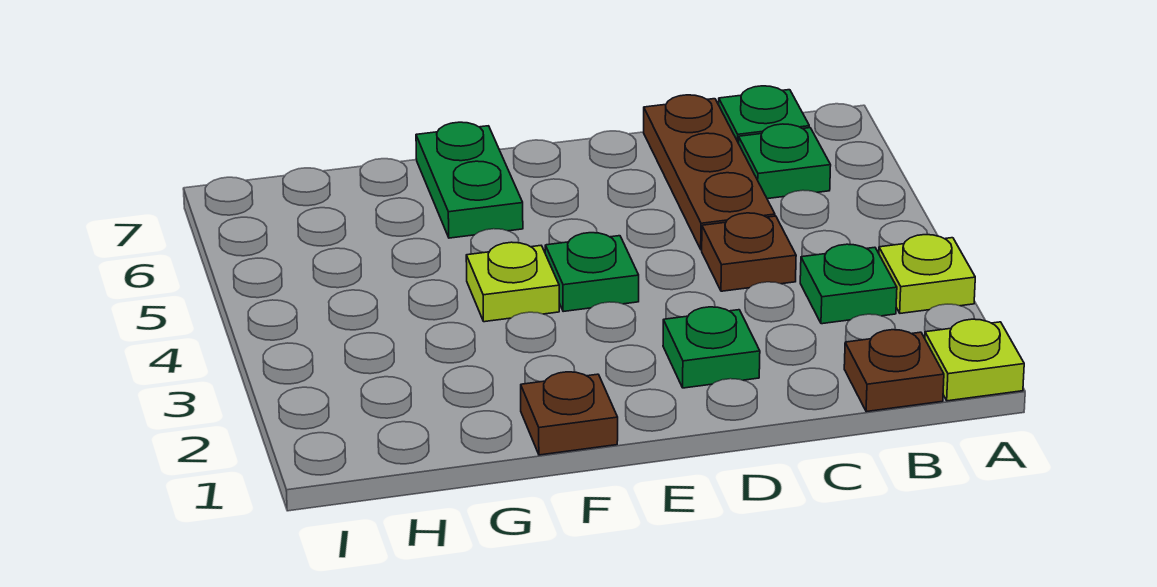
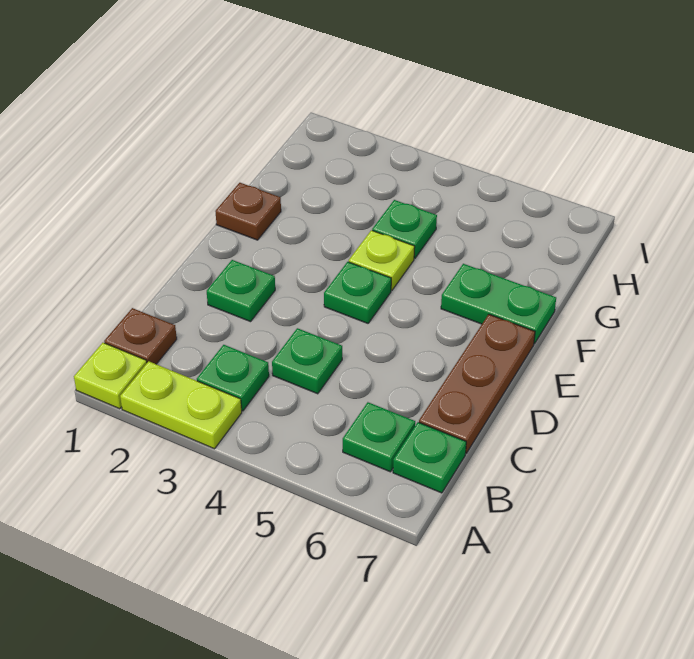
lime plate A3 level 1 -> lime plate A2:A3 level 1
brown plate C4 level 1 -> green plate C4 level 1
brown plate C5:C7 level 1 -> brown plate C7:E7 level 1
none -> green plate G4 level 1

